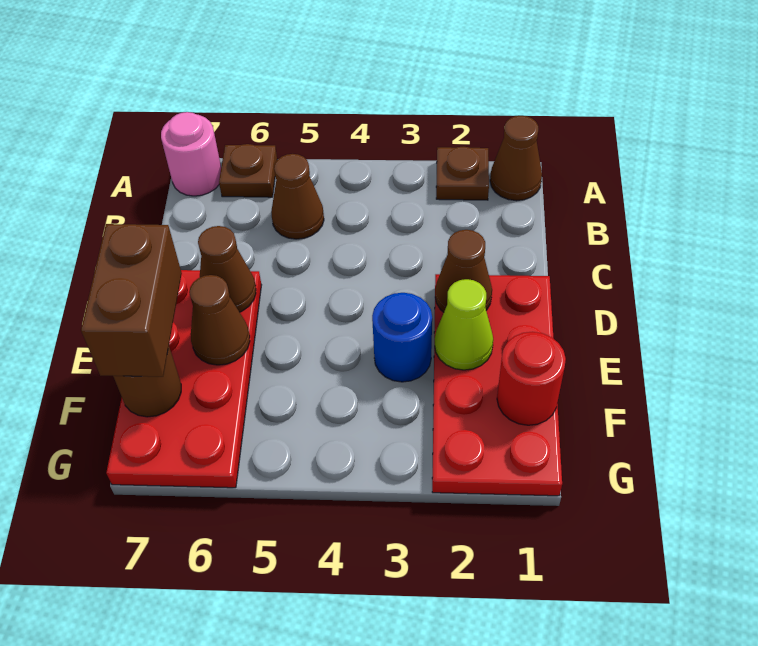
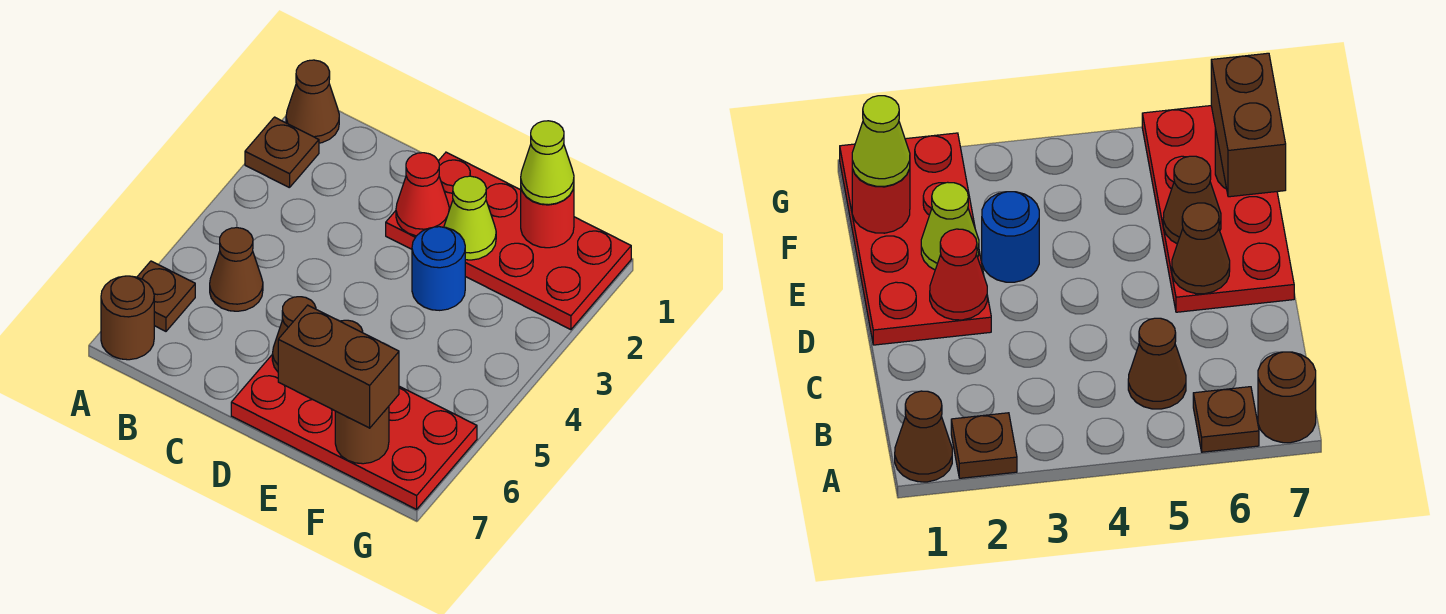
pink round brick A7 level 1 -> brown round brick A7 level 1
brown cone D2 level 2 -> red cone D2 level 2
none -> lime cone F1 level 3

